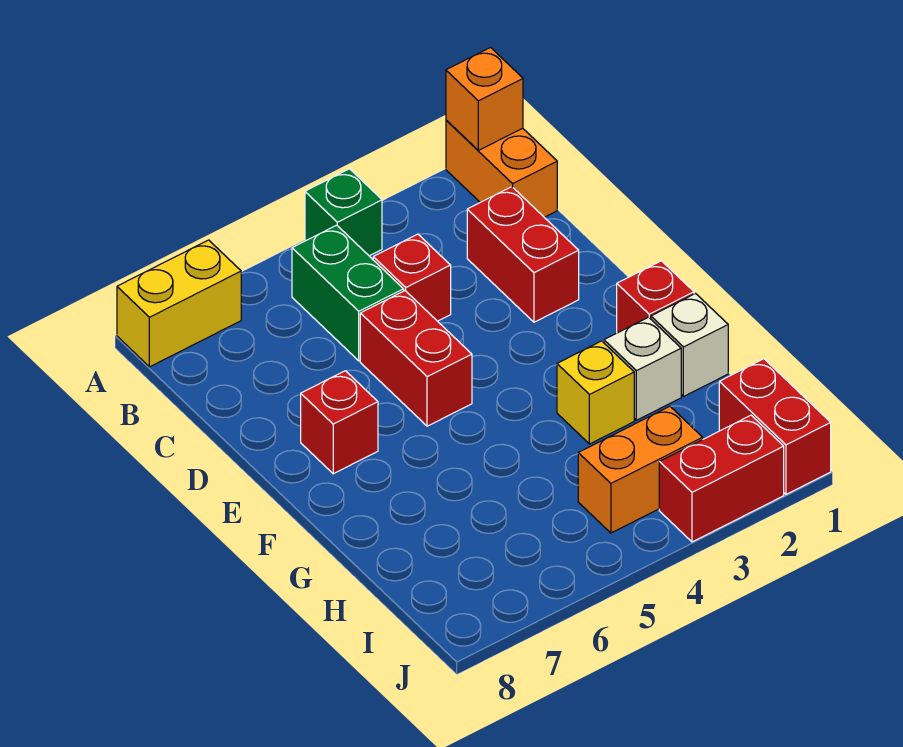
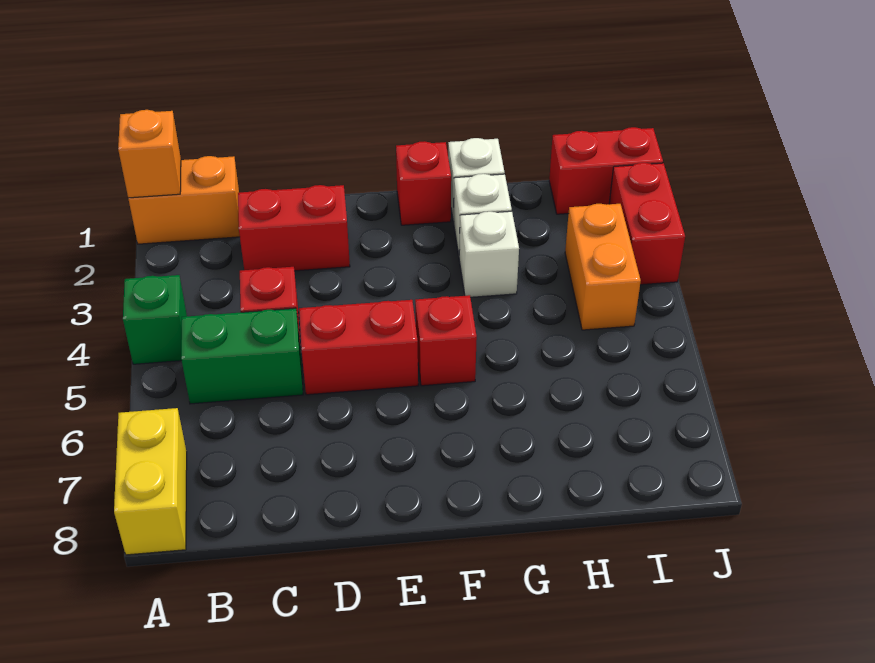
red brick E7 level 1 -> red brick F5 level 1
yellow brick G3 level 1 -> white brick G3 level 1

